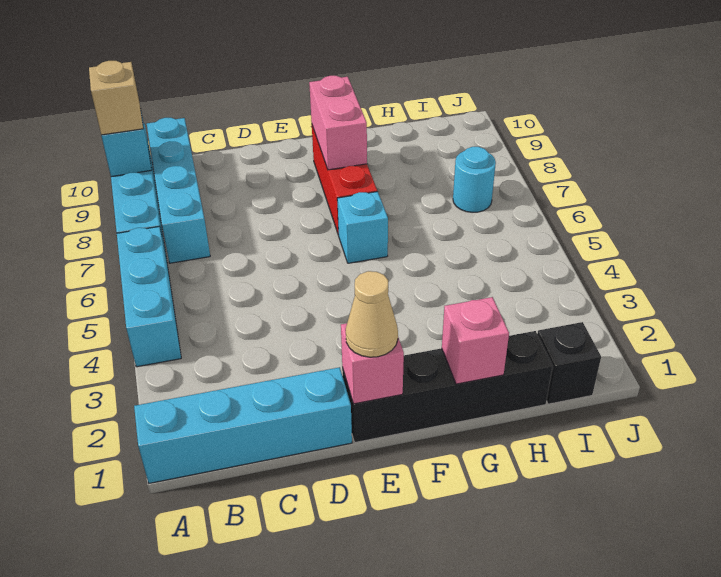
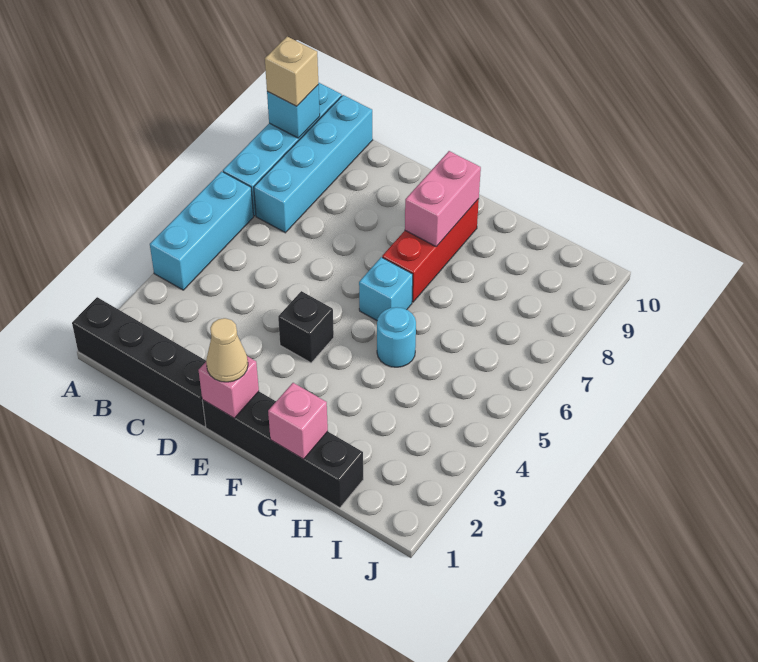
cyan brick A1:D1 level 1 -> black brick A1:D1 level 1
black brick I1 level 1 -> black brick E4 level 1
cyan round brick I7 level 1 -> cyan round brick G5 level 1

